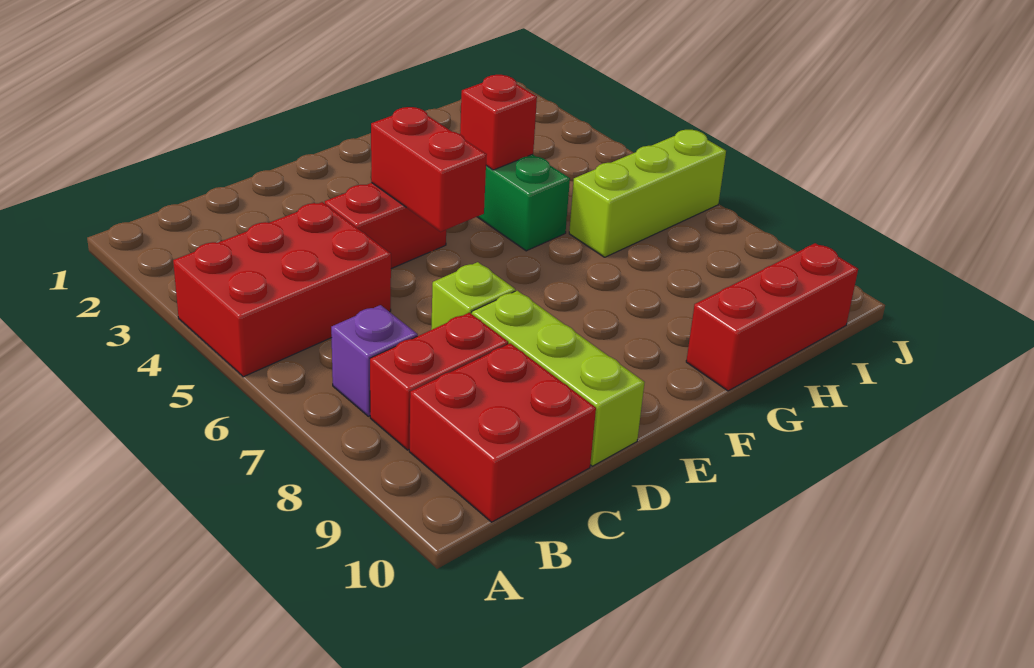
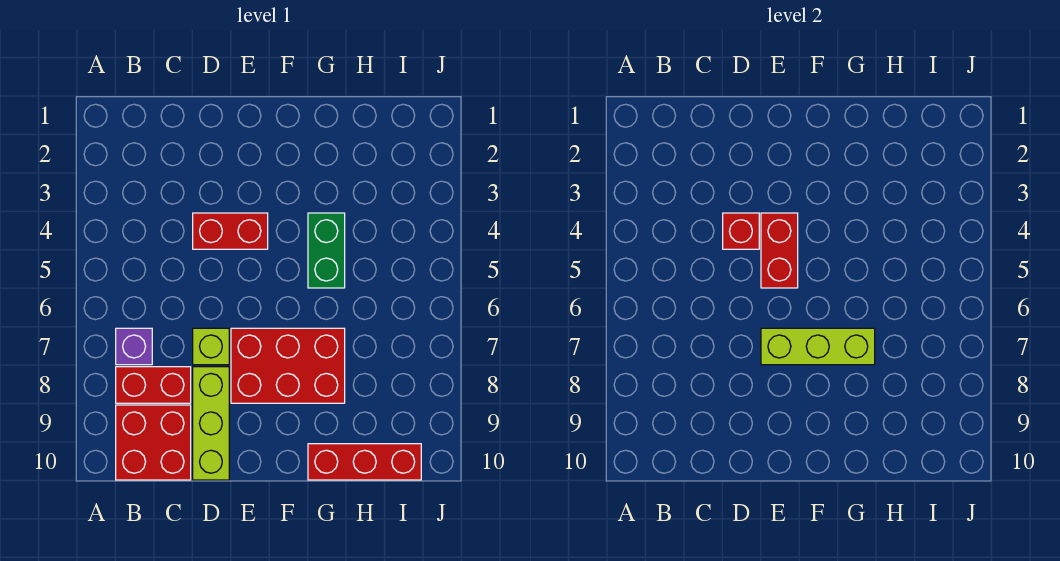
red brick A4:C5 level 1 -> red brick E7:G8 level 1
red brick G4 level 2 -> red brick D4 level 2
lime brick H6:J6 level 1 -> lime brick E7:G7 level 2

